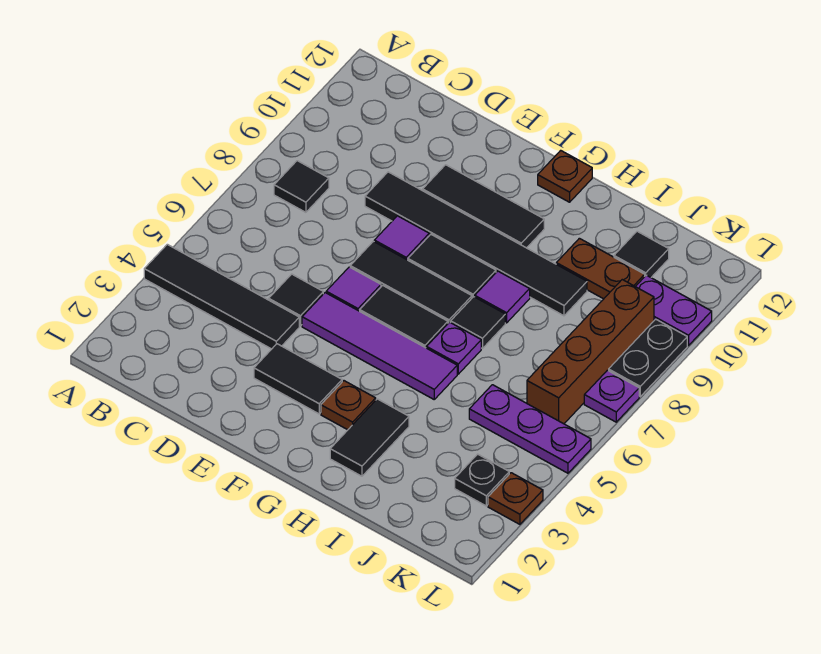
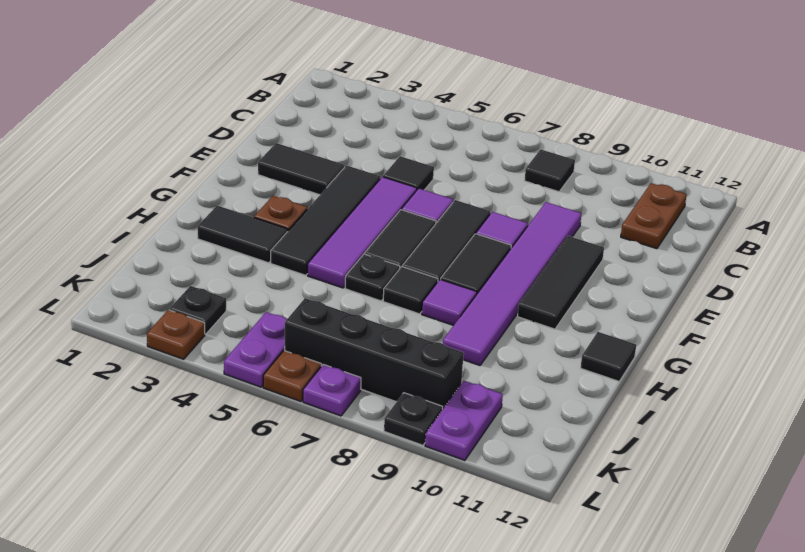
black tile A4:D4 level 1 -> black tile E4:H4 level 1
black tile D9:I9 level 1 -> purple tile D9:I9 level 1
black tile E3:F3 level 1 -> black tile E2:E3 level 1
brown plate G12 level 1 -> brown plate L6 level 1
purple plate H6 level 1 -> black plate H6 level 1
brown plate I10:J10 level 1 -> brown plate B11:C11 level 1
purple plate J5:L5 level 1 -> purple plate K5:L5 level 1
black tile J11 level 1 -> black tile H12 level 1
brown brick K6:K9 level 1 -> black brick K6:K9 level 1
black plate L8:L9 level 1 -> black plate L9 level 1

